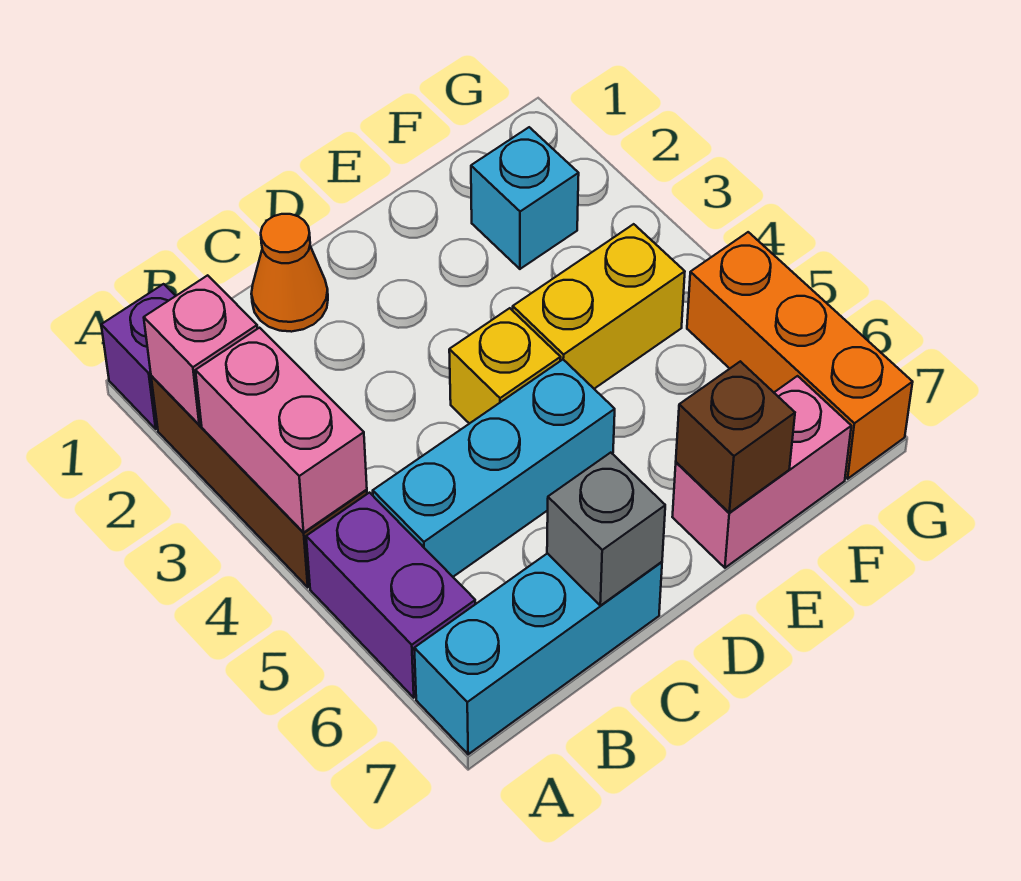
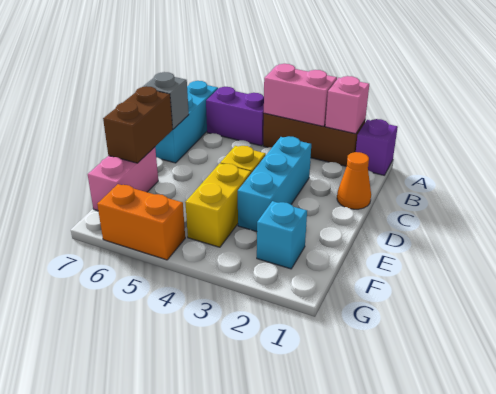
cyan brick B5:D5 level 1 -> cyan brick C3:E3 level 1
brown brick E7 level 2 -> brown brick D7:E7 level 2
orange brick G5:G7 level 1 -> orange brick G5:G6 level 1

